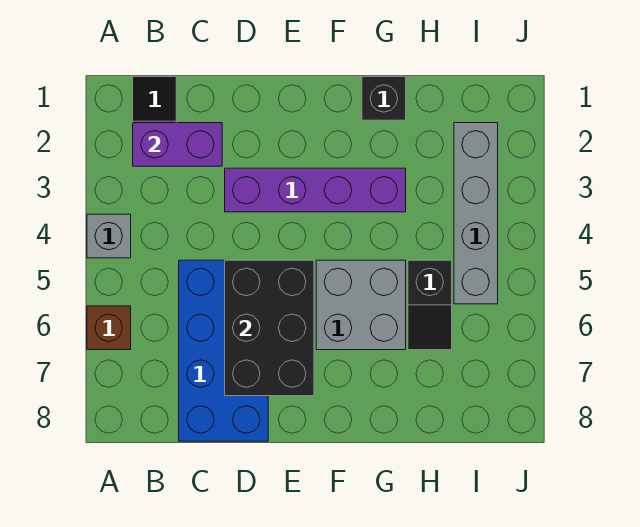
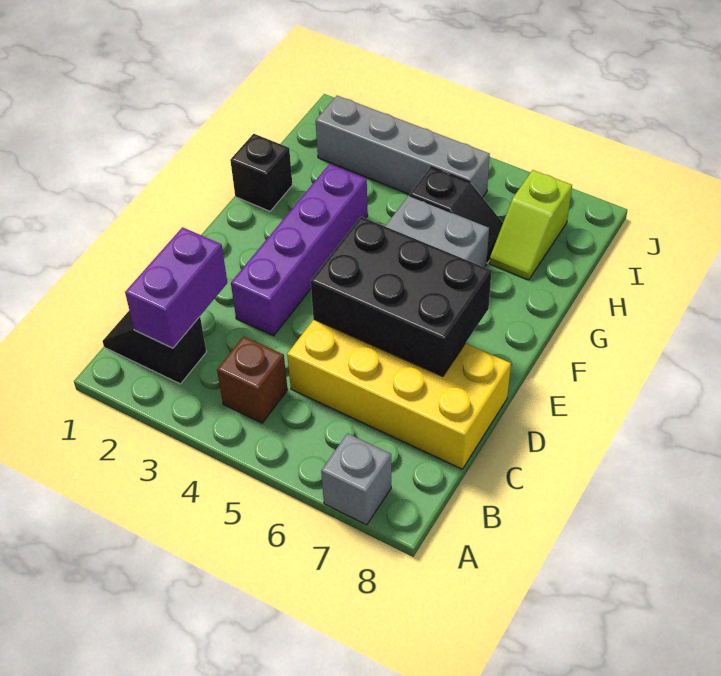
grey brick A4 level 1 -> grey brick A7 level 1
brown brick A6 level 1 -> brown brick B4 level 1
blue brick C5:D8 level 1 -> yellow brick C5:D8 level 1
none -> lime slope H7:I7 level 1 top I

